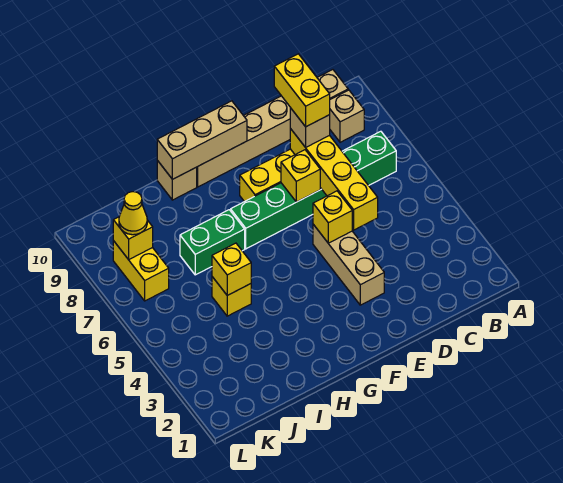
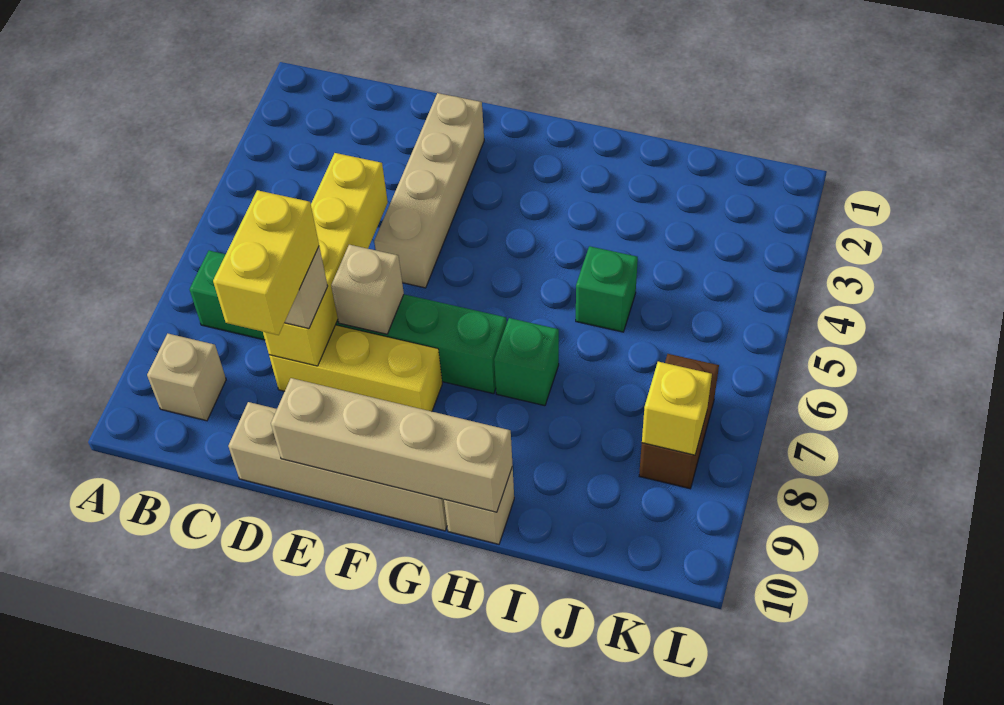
tan brick B10:G10 level 1 -> tan brick D10:G10 level 1
tan brick E3:E5 level 1 -> tan brick E2:E5 level 1
yellow brick E5 level 2 -> none
yellow brick E7 level 2 -> tan brick E7 level 2
tan brick F10:H10 level 2 -> tan brick E10:H10 level 2
green brick H7:I7 level 1 -> green brick H7 level 1
yellow brick I5 level 1 -> green brick I5 level 1
yellow brick I5 level 2 -> none
yellow brick K7:K8 level 1 -> brown brick K7:K8 level 1
yellow cone K8 level 3 -> none

